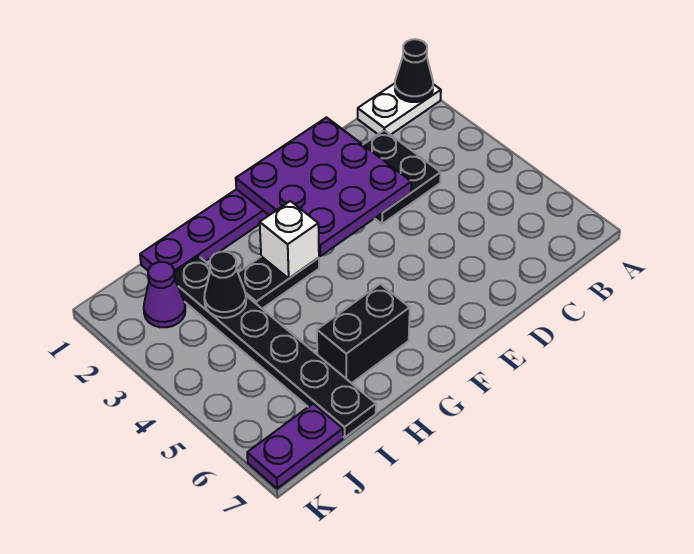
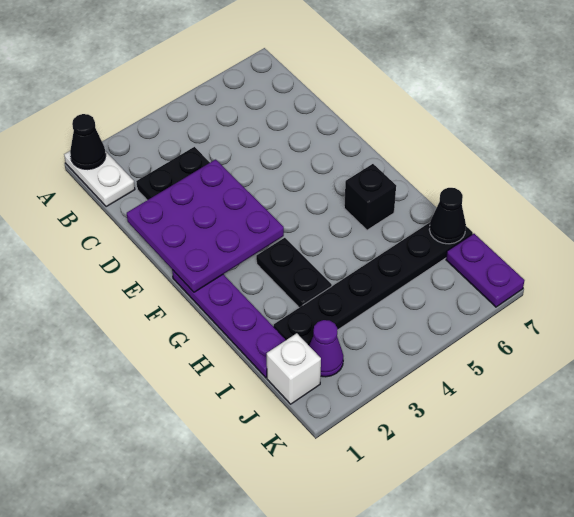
white brick G3 level 2 -> white brick J1 level 1
black brick G6:H6 level 1 -> black brick G6 level 1
black cone I3 level 2 -> black cone I7 level 2

